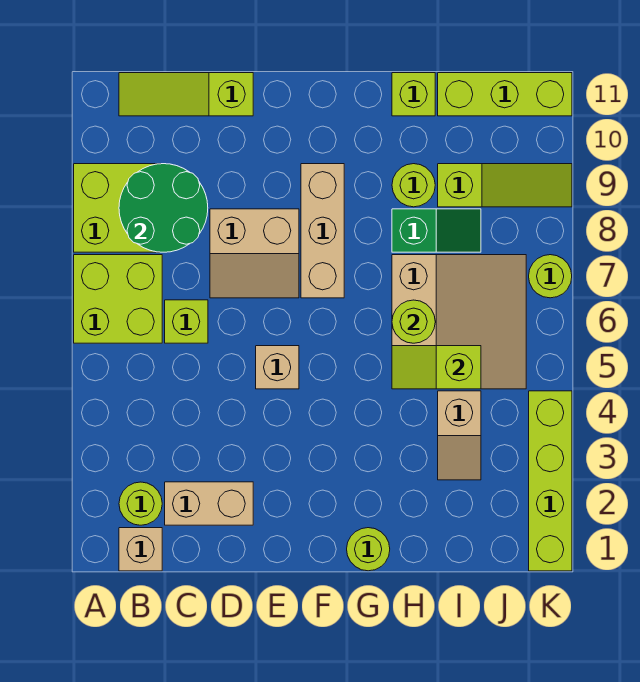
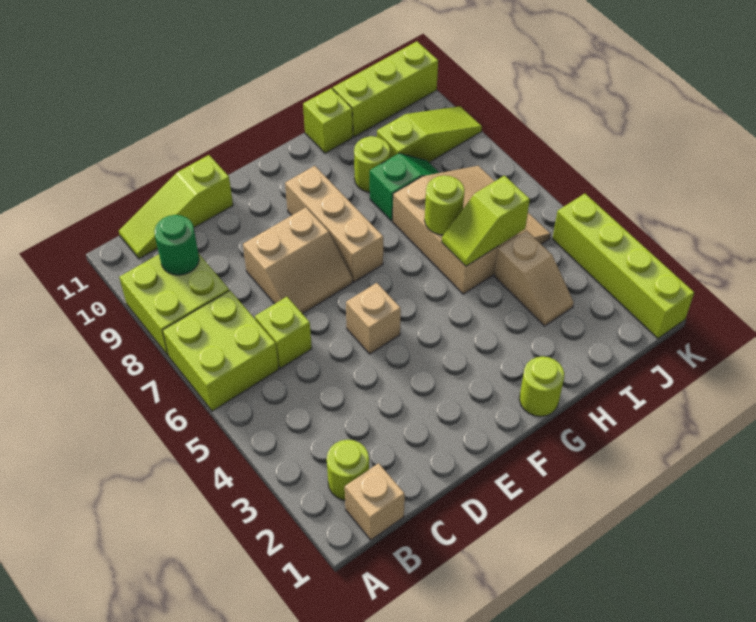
green round brick B8:C9 level 2 -> green round brick B9 level 2
tan brick C2:D2 level 1 -> none
lime round brick K7 level 1 -> none

